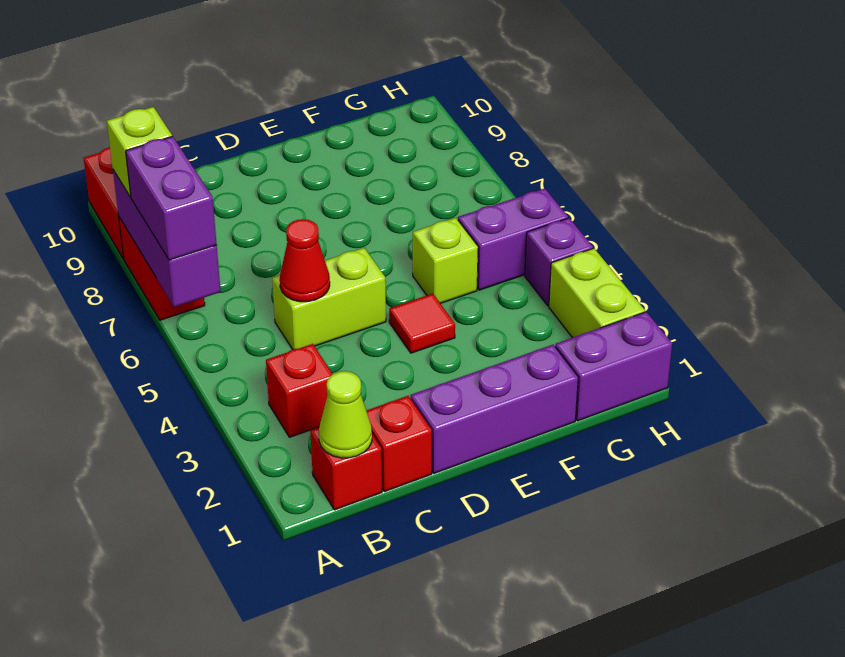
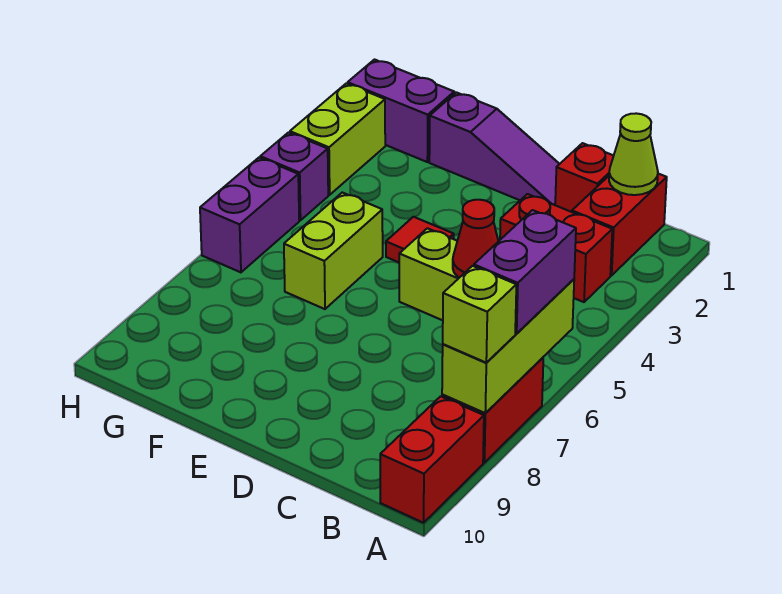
purple brick A6:A8 level 2 -> lime brick A6:A8 level 2
red brick B1 level 1 -> red brick B1:B2 level 1
red brick B3 level 1 -> red brick B3:C3 level 1
purple brick D1:F1 level 1 -> purple slope D1:F1 level 1 top F
lime brick F5 level 1 -> lime brick F5:F6 level 1
purple brick G5:H5 level 1 -> purple brick H5:H6 level 1

